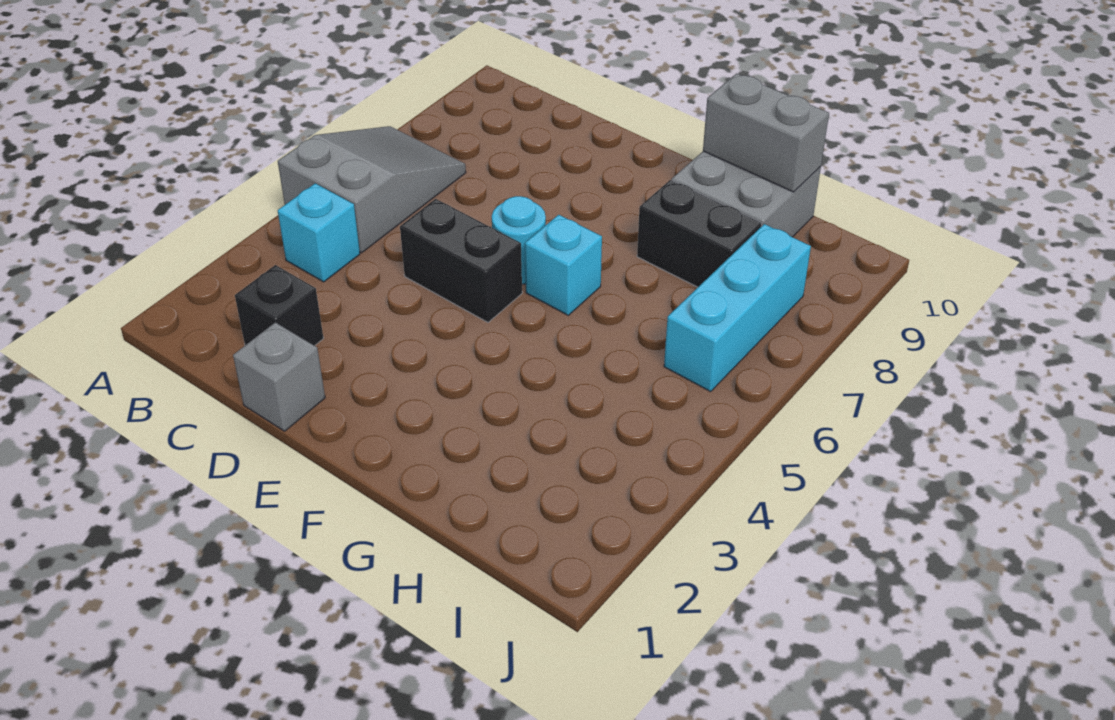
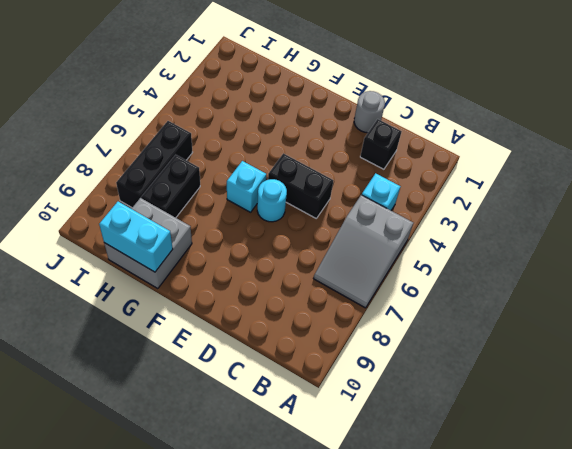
grey brick D1 level 1 -> grey round brick D1 level 1
black brick G8:H8 level 1 -> black brick H7:H8 level 1
grey brick G10:H10 level 2 -> cyan brick G10:H10 level 2
cyan brick I6:I8 level 1 -> black brick I6:I8 level 1

